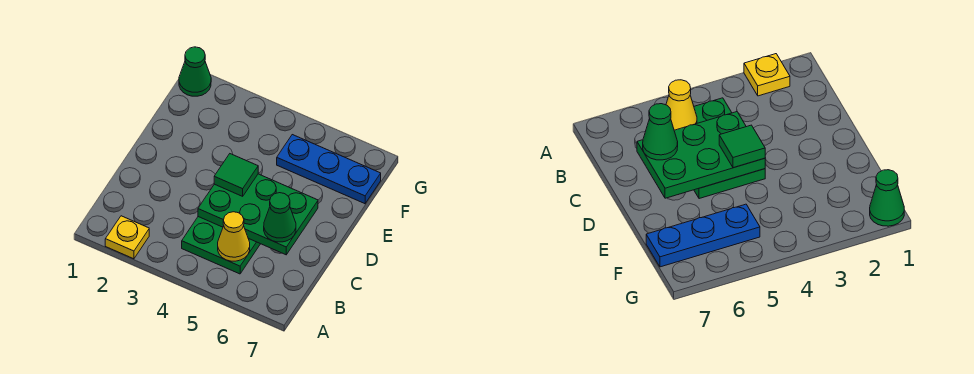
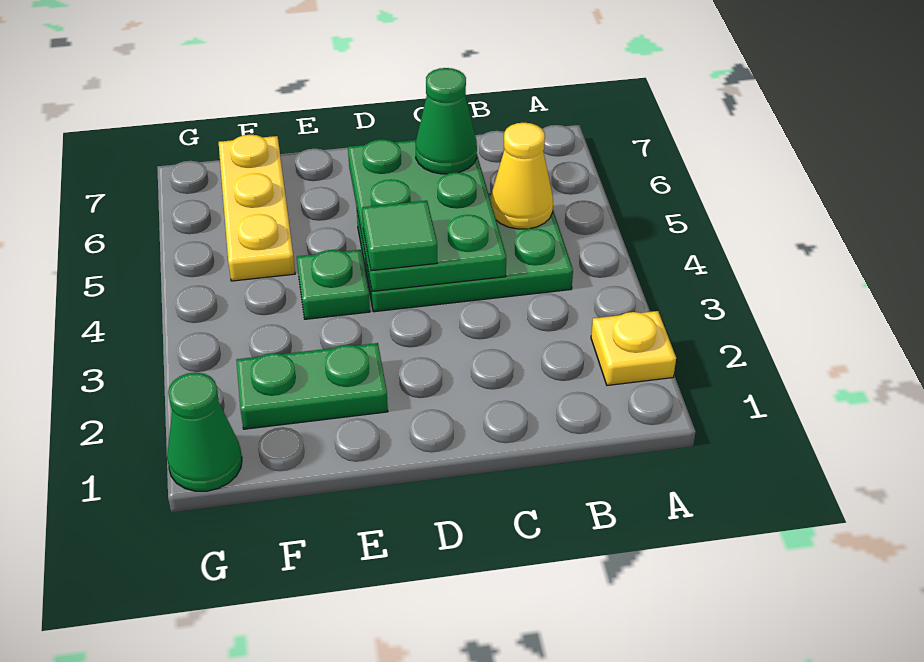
none -> green plate E2:F2 level 1
none -> green plate E4 level 1
blue plate F5:F7 level 1 -> yellow plate F5:F7 level 1

